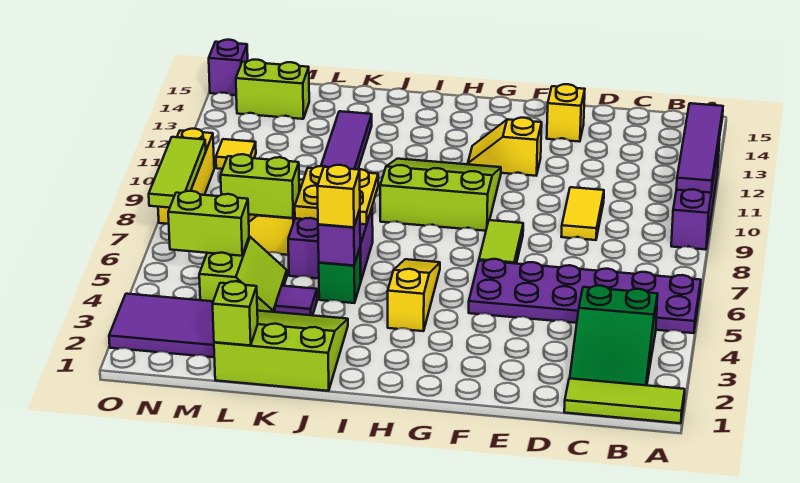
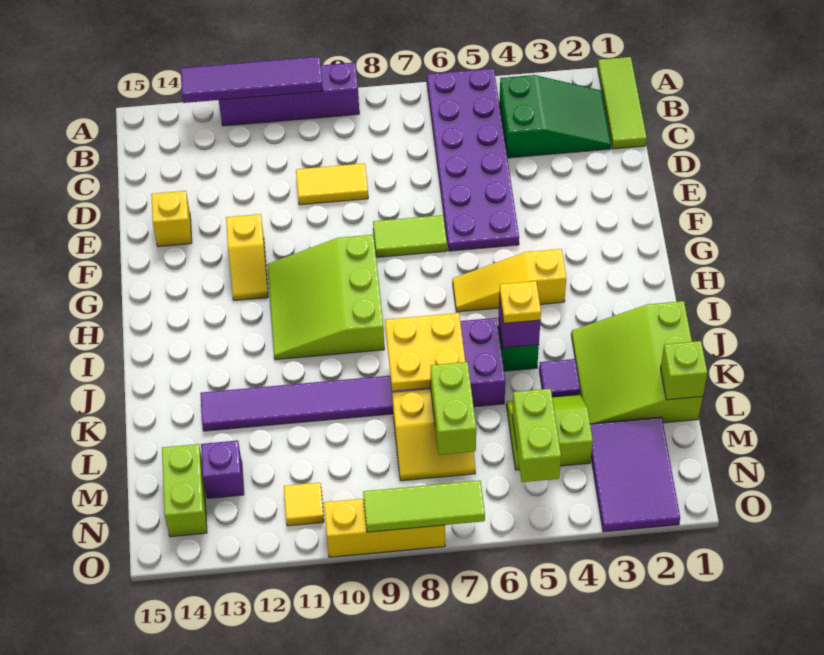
yellow brick J5 level 3 -> yellow plate J5 level 3
purple brick O15 level 1 -> purple brick M13 level 1

